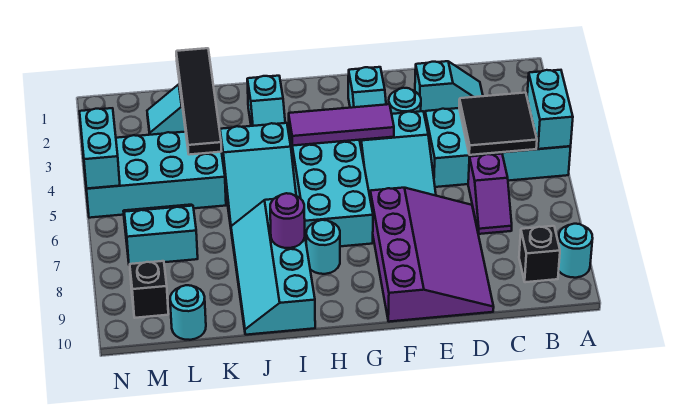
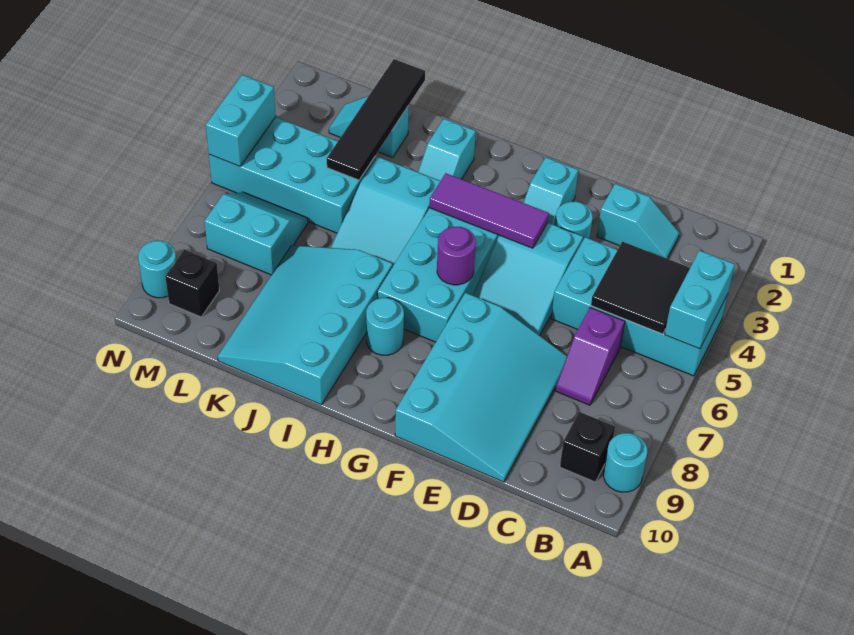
purple slope D7:F10 level 1 top F -> cyan slope D7:F10 level 1 top F
cyan slope I7:J10 level 1 top I -> cyan slope I7:K10 level 1 top I
purple round brick I8 level 2 -> purple round brick G6 level 2
cyan round brick L10 level 1 -> cyan round brick N9 level 1

